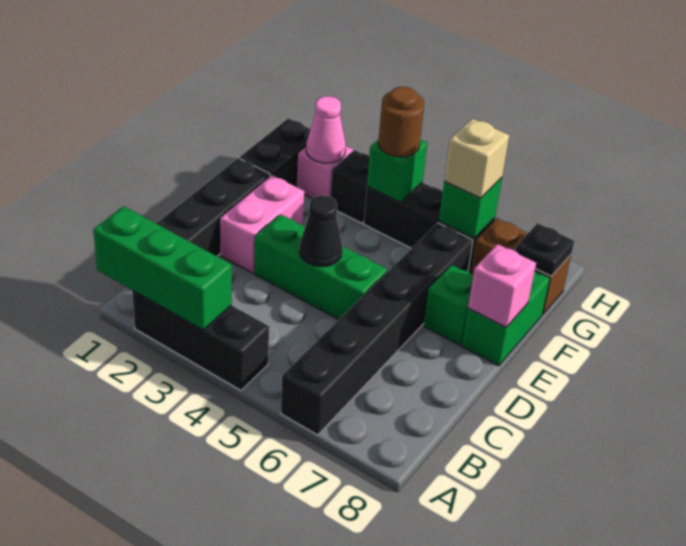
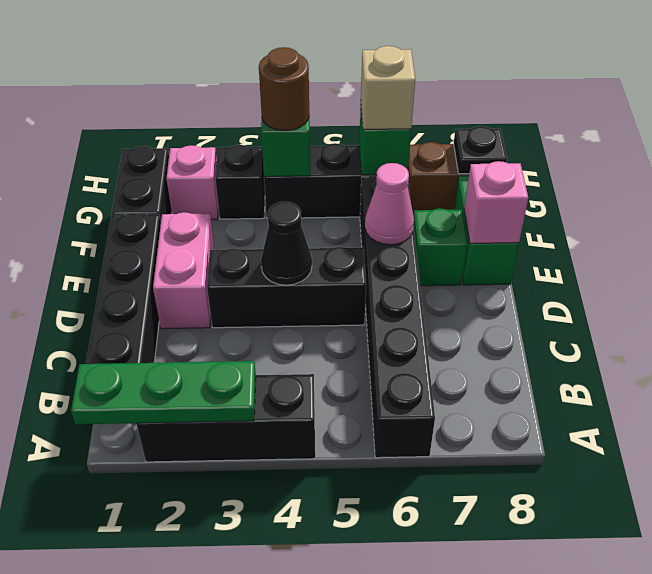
green brick A1:A3 level 2 -> green plate A1:A3 level 2
green brick D3:D5 level 1 -> black brick D3:D5 level 1
pink cone G2 level 2 -> pink cone E6 level 2

